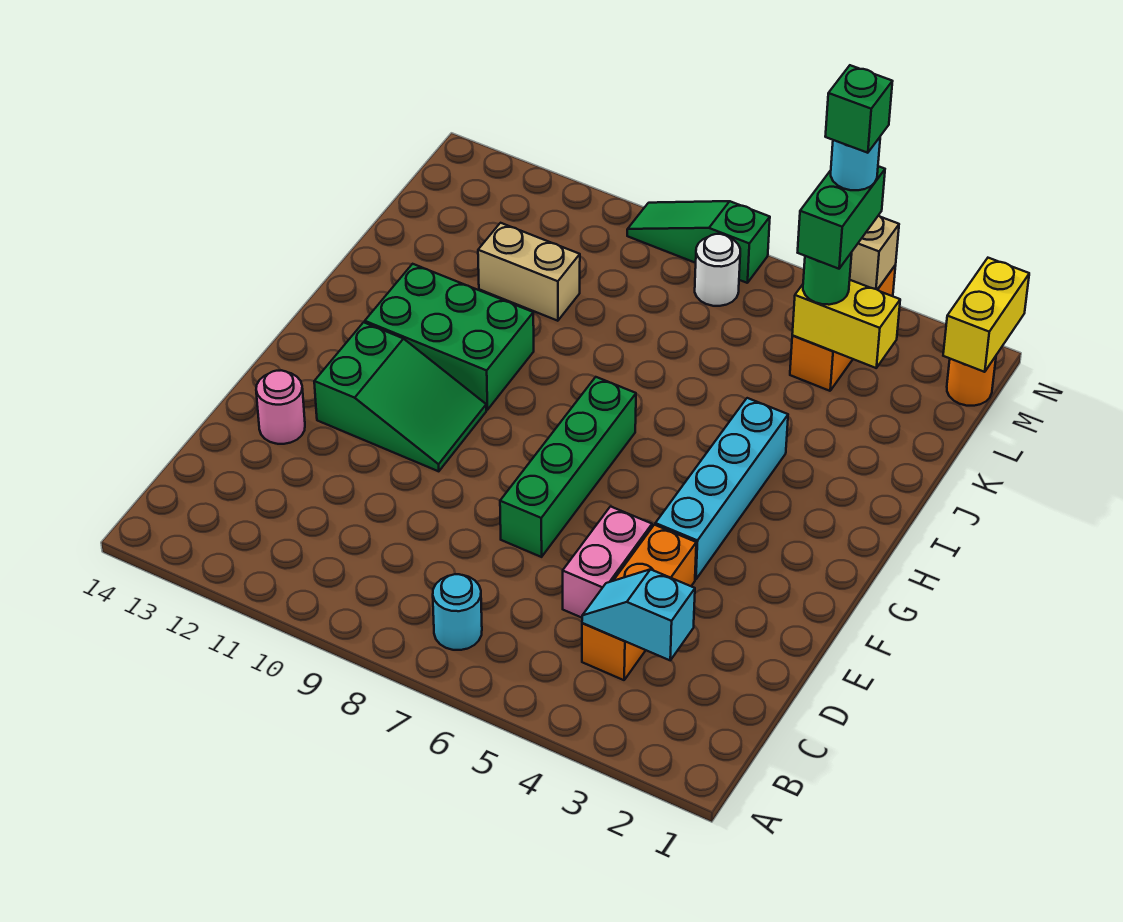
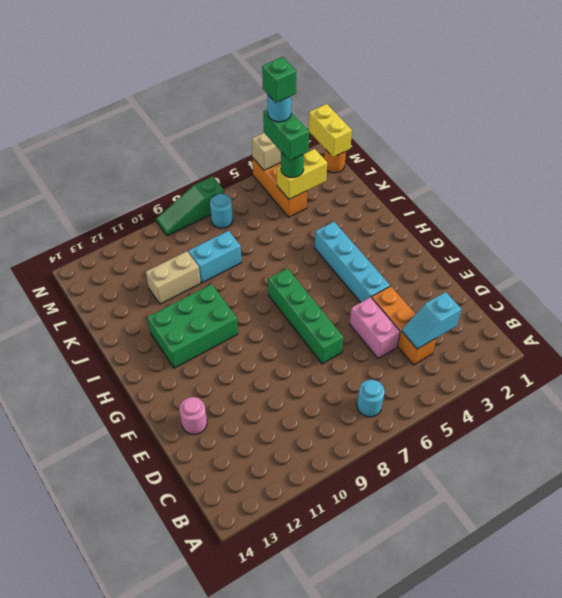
green slope F10:G12 level 1 top 12 -> none
none -> cyan brick K8:K9 level 1
white round brick M7 level 1 -> cyan round brick M7 level 1

